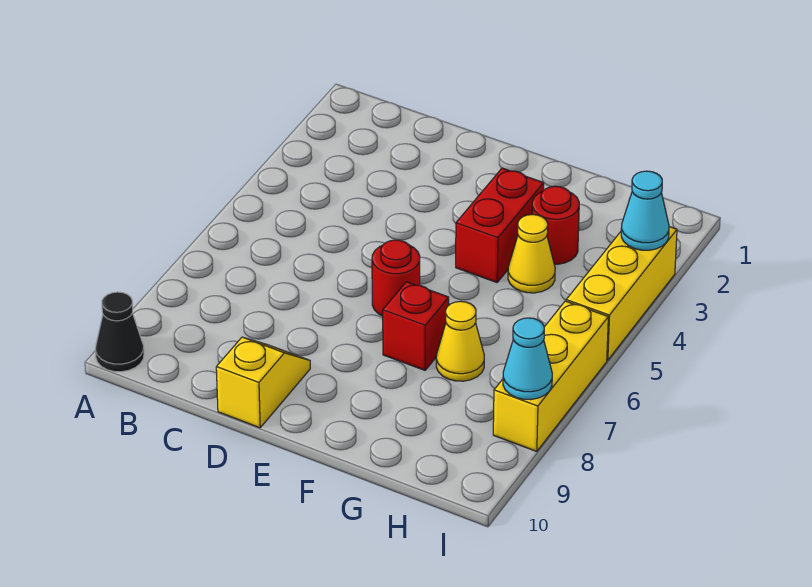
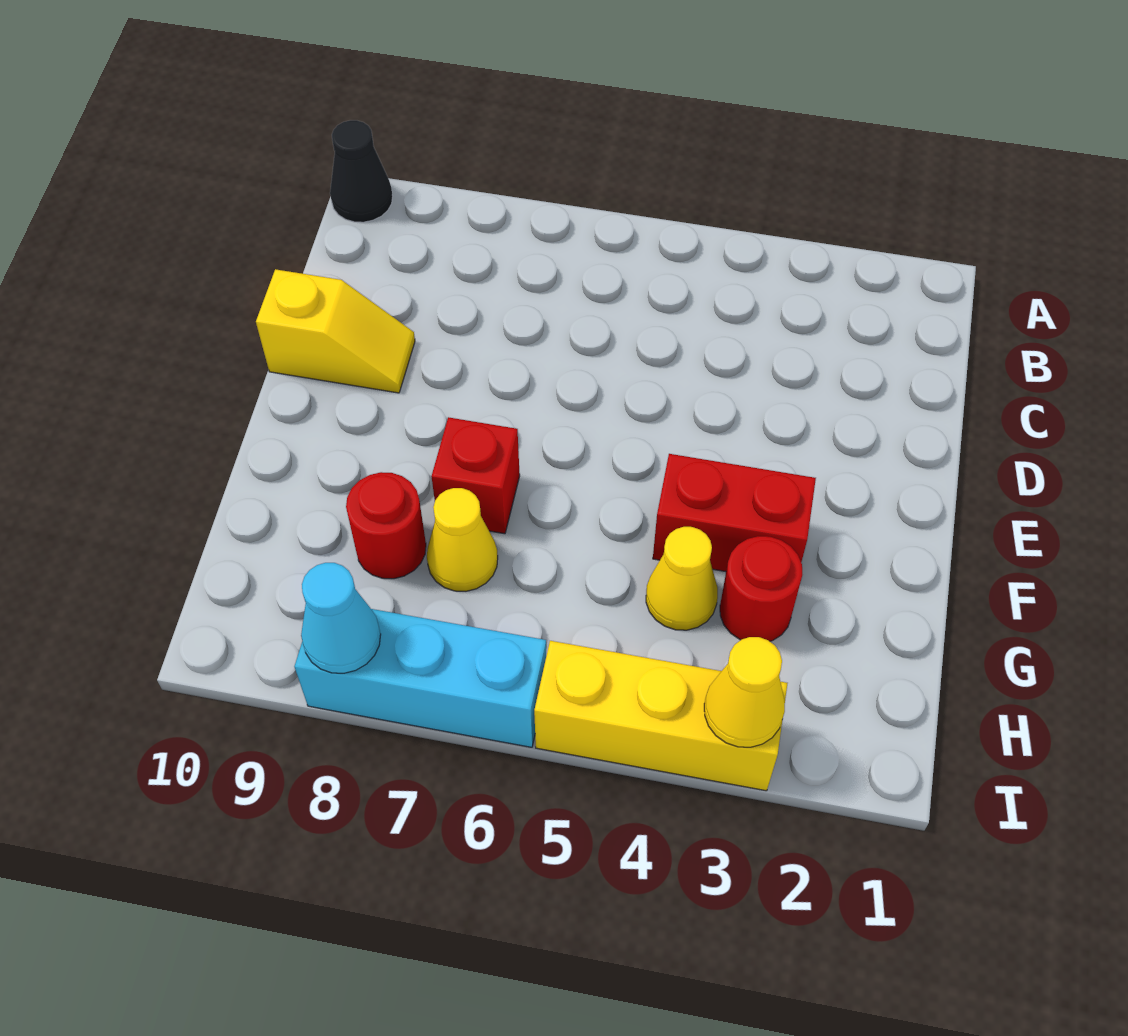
red round brick E6 level 1 -> red round brick G8 level 1
cyan cone I3 level 2 -> yellow cone I3 level 2
yellow brick I6:I8 level 1 -> cyan brick I6:I8 level 1

